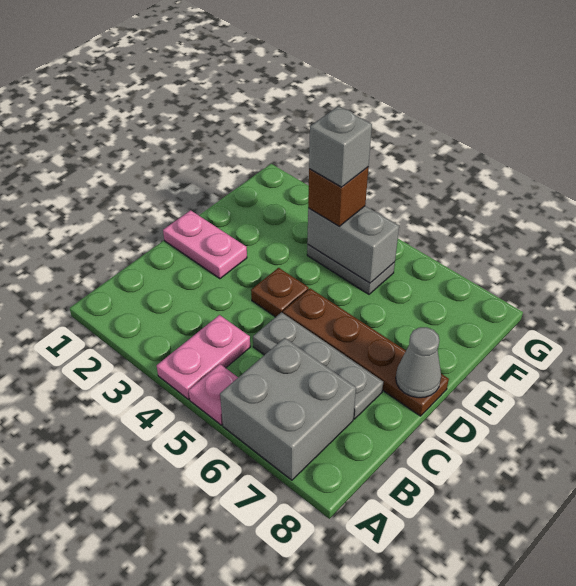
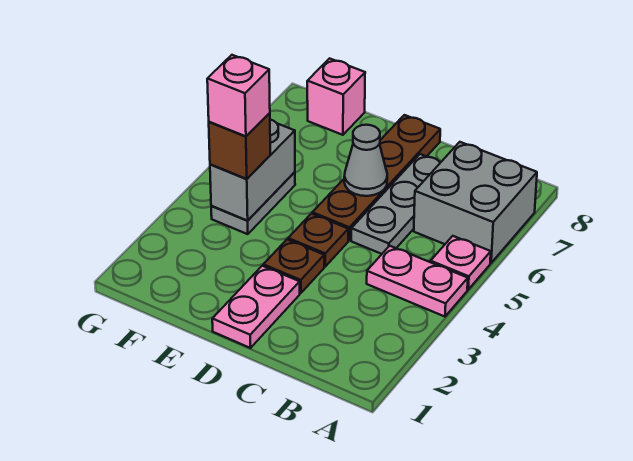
none -> brown plate D3 level 1
grey cone D8 level 2 -> grey cone D6 level 2
grey brick F4 level 4 -> pink brick F4 level 4
none -> pink brick F8 level 1

